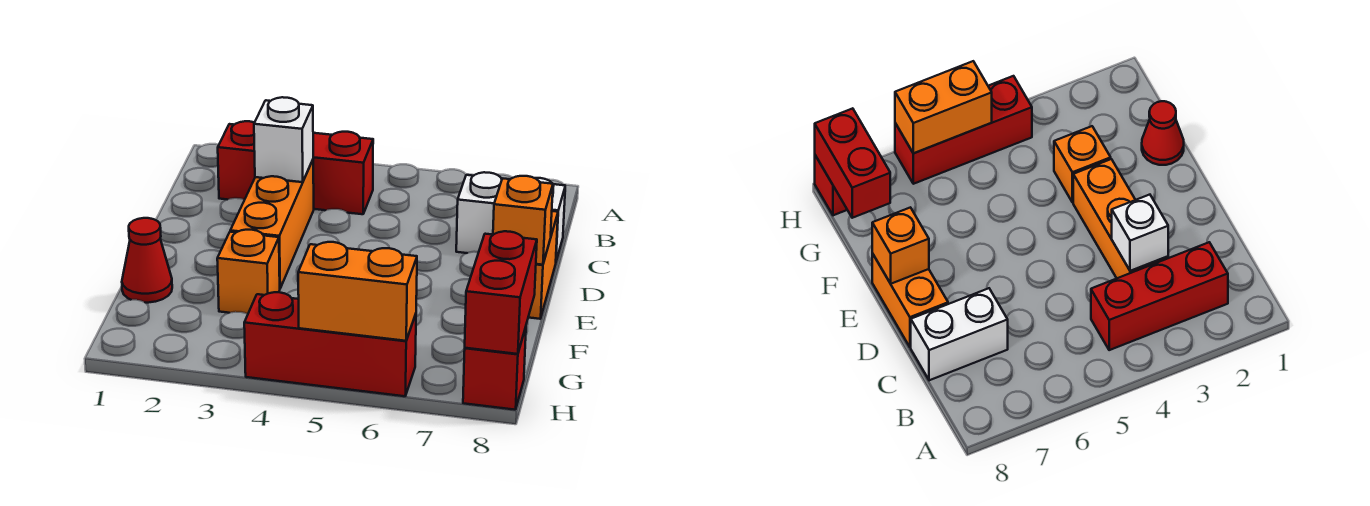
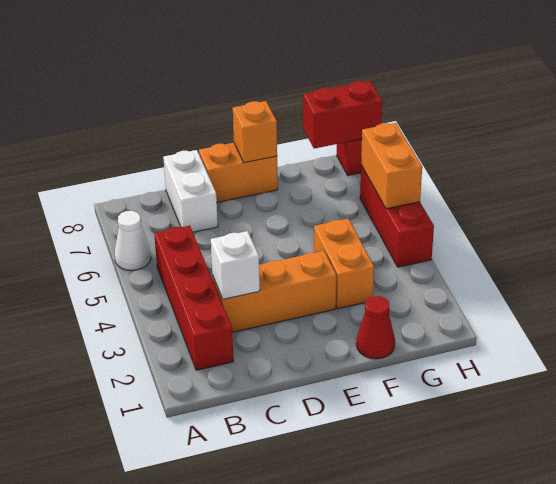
none -> white cone A6 level 1
red brick B2:B4 level 1 -> red brick B2:B5 level 1
orange brick F3 level 1 -> orange brick F3:F4 level 1

